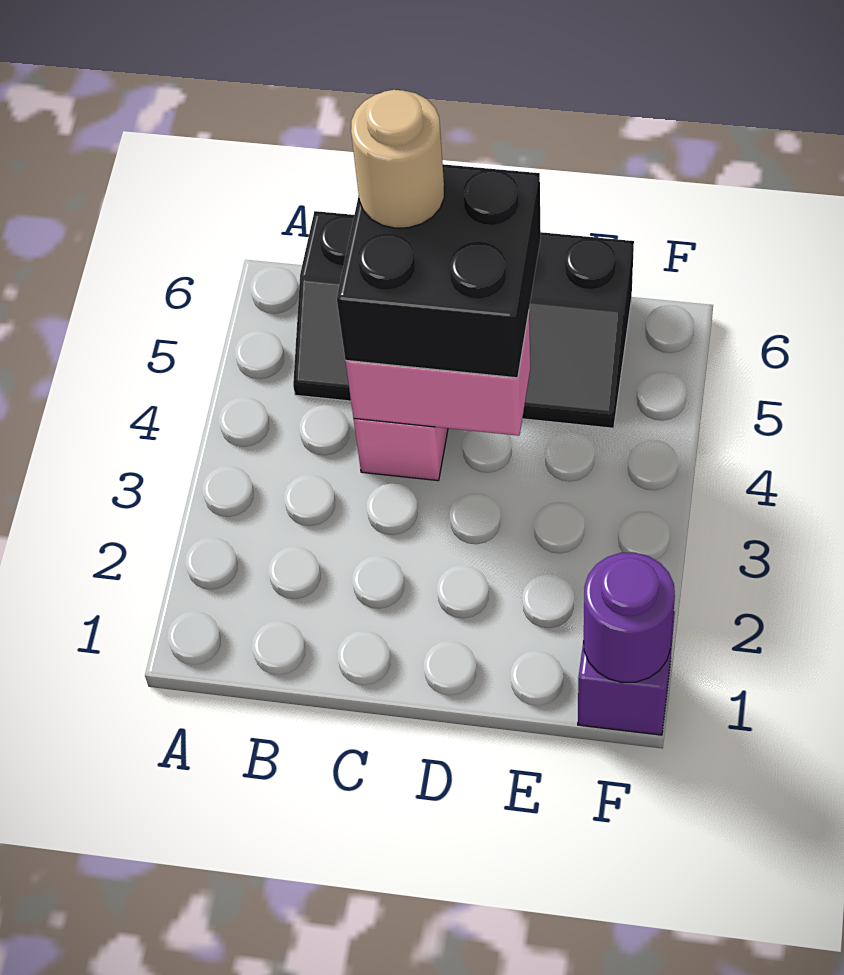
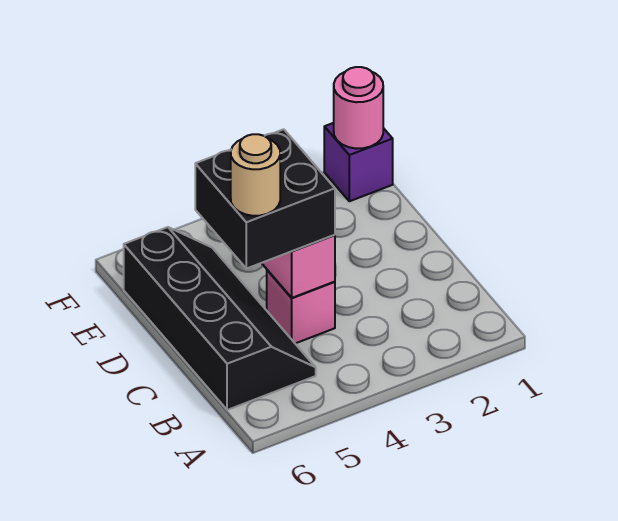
purple round brick F1 level 2 -> pink round brick F1 level 2

